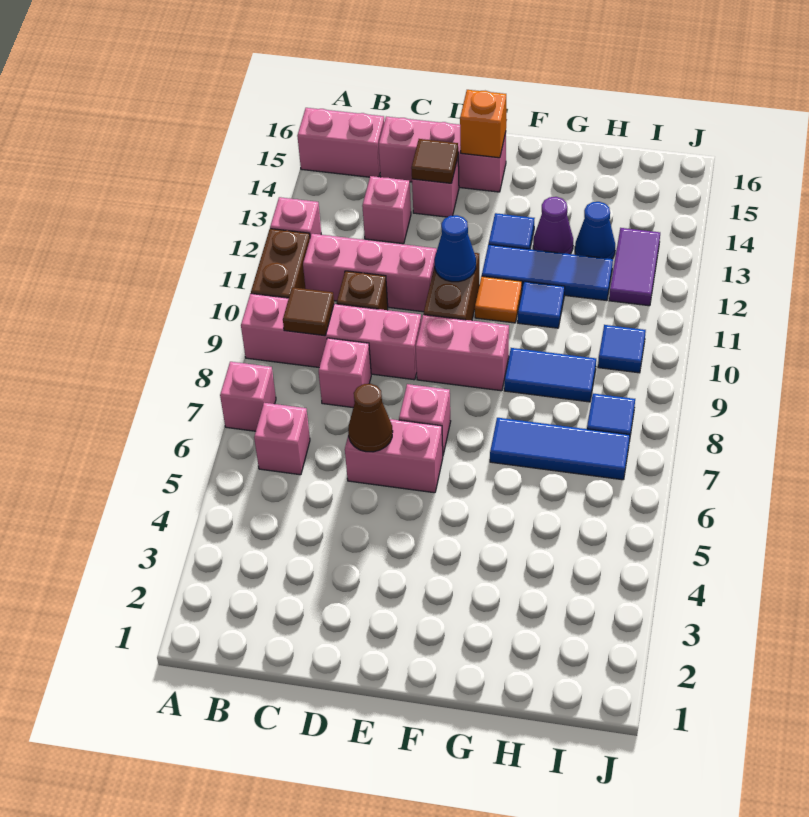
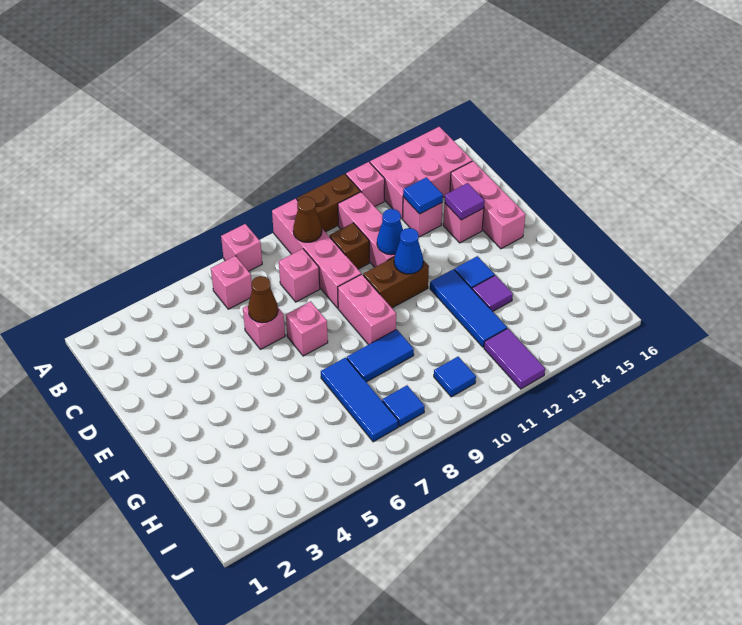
pink brick A15:B15 level 1 -> pink brick A13:B15 level 1
brown tile B9 level 2 -> brown cone B9 level 2
pink brick D6:E6 level 1 -> pink brick D6 level 1
brown tile D14 level 2 -> purple tile D14 level 2
orange brick E15 level 2 -> none
orange tile F11 level 1 -> none
blue tile G9:H9 level 1 -> blue tile G8:G9 level 1
blue tile G11 level 1 -> blue tile C13 level 2
purple cone G13 level 1 -> purple tile G13 level 1
blue cone H13 level 1 -> blue cone D11 level 2
purple tile I12:I13 level 1 -> purple tile I12:J12 level 1

